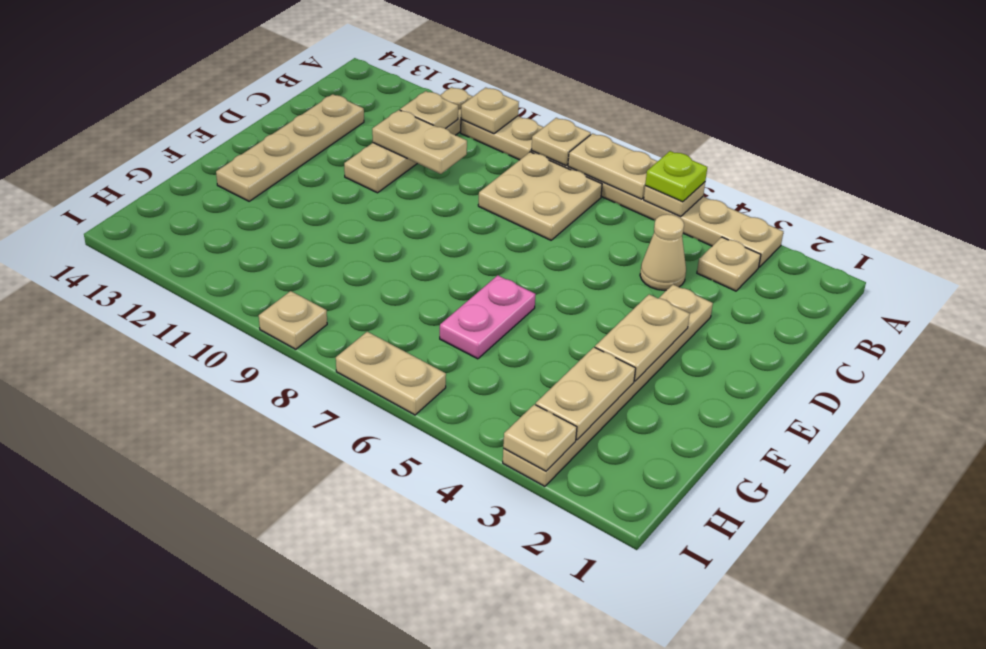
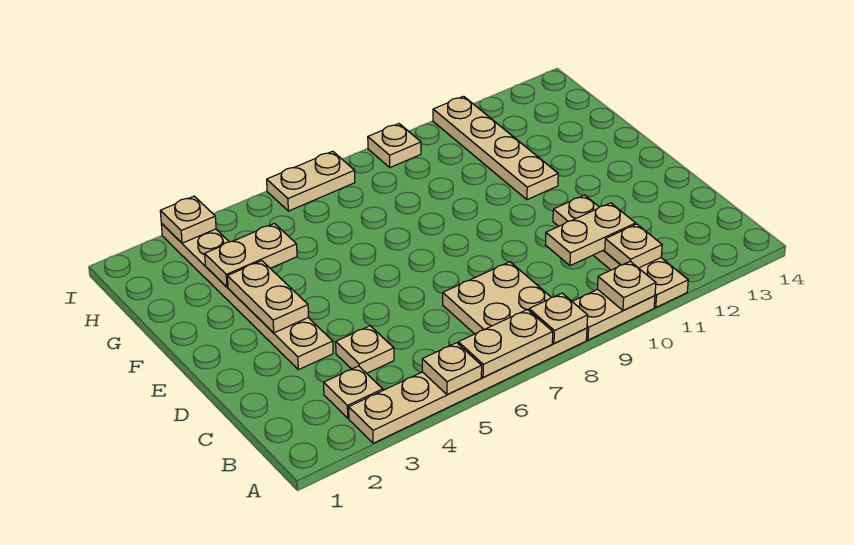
lime plate A5 level 3 -> none
tan cone C4 level 1 -> tan plate C4 level 1
tan plate C13:F13 level 1 -> tan plate F11:I11 level 1
pink plate F6:G6 level 1 -> none
tan plate G3:H3 level 2 -> tan plate G3:G4 level 2

